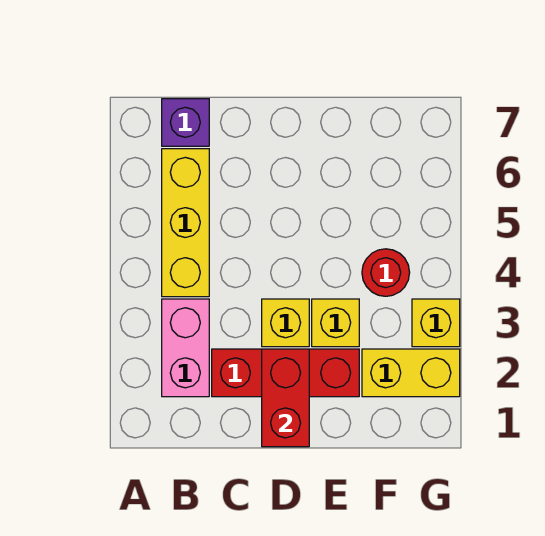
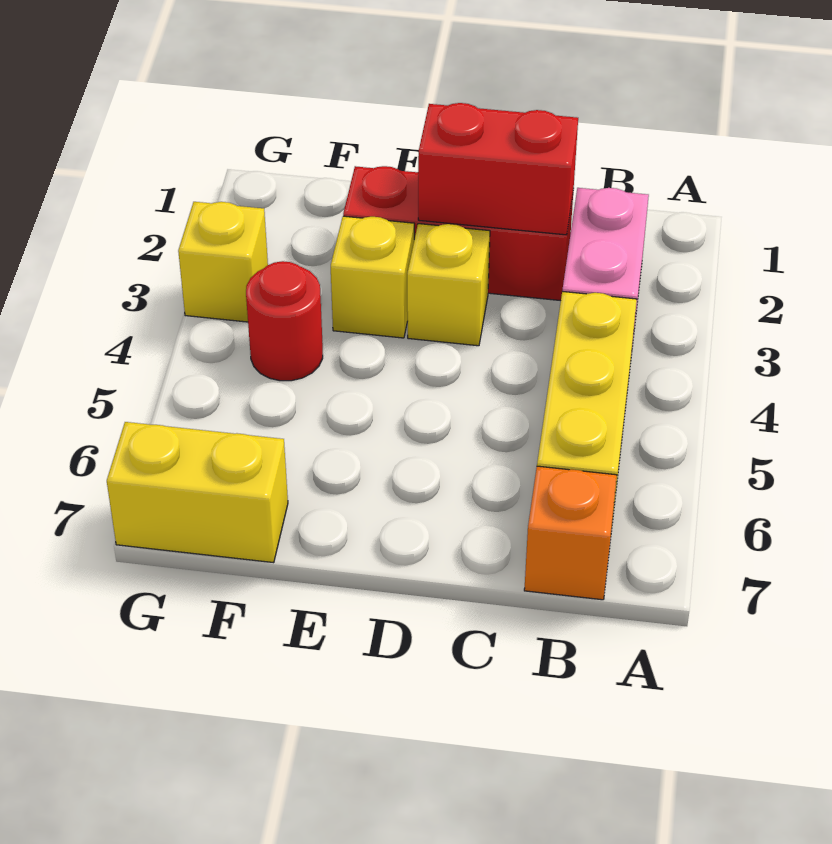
purple brick B7 level 1 -> orange brick B7 level 1
red brick D1:D2 level 2 -> red brick C2:D2 level 2
yellow brick F2:G2 level 1 -> yellow brick F7:G7 level 1

